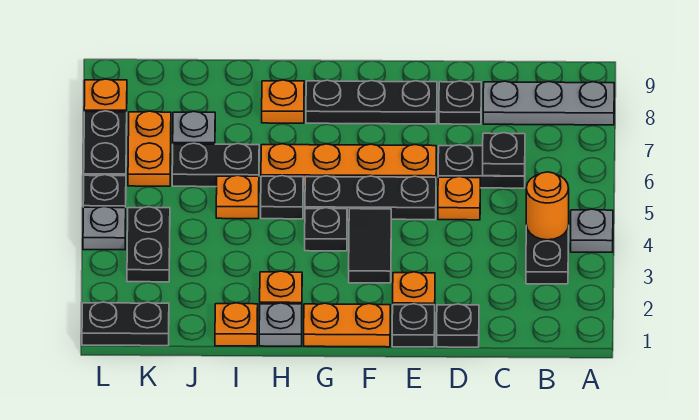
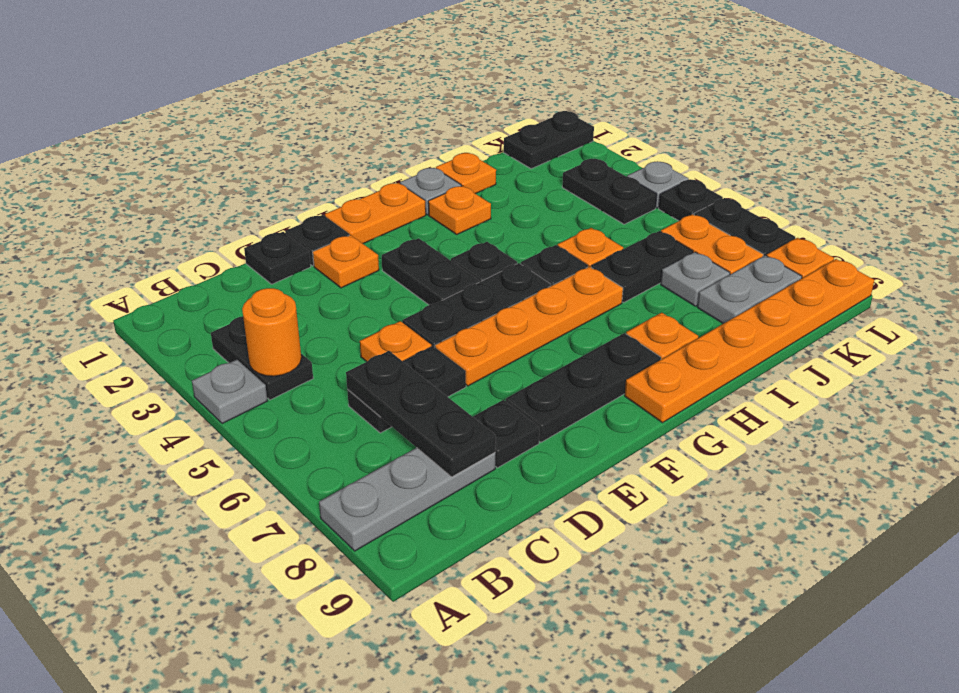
black plate C6 level 2 -> black plate C6:C8 level 2
black tile F3:F4 level 1 -> black plate F3:F4 level 1
none -> orange plate G9:L9 level 1
none -> grey plate J8:K8 level 1

